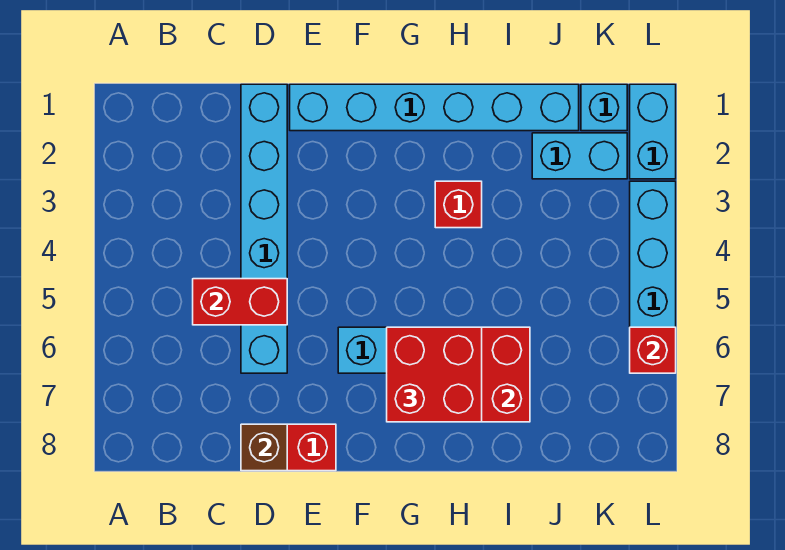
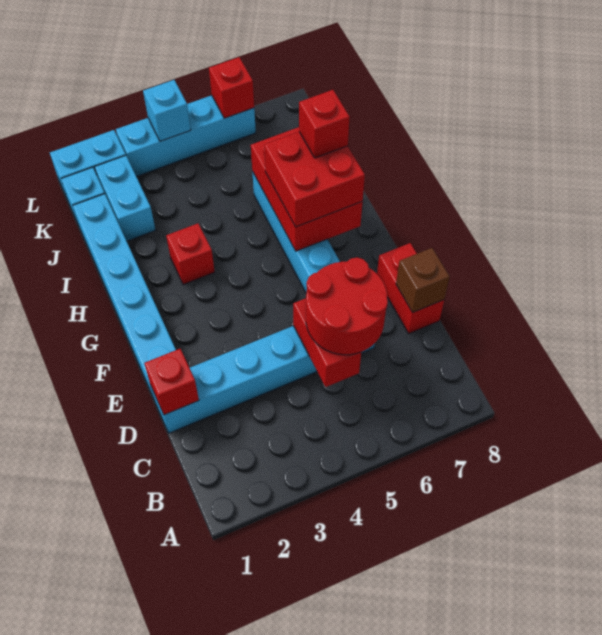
none -> red round brick C5:D6 level 3
none -> red brick D1 level 2
none -> red brick H7 level 4
none -> cyan brick L4 level 2

